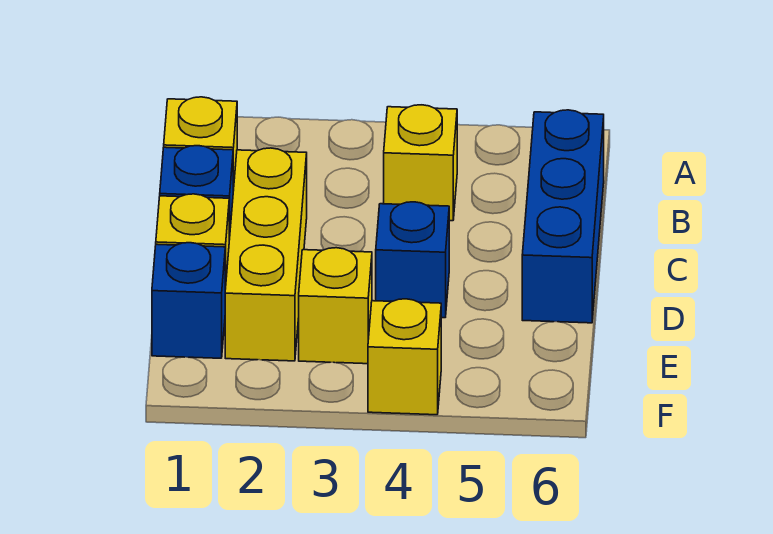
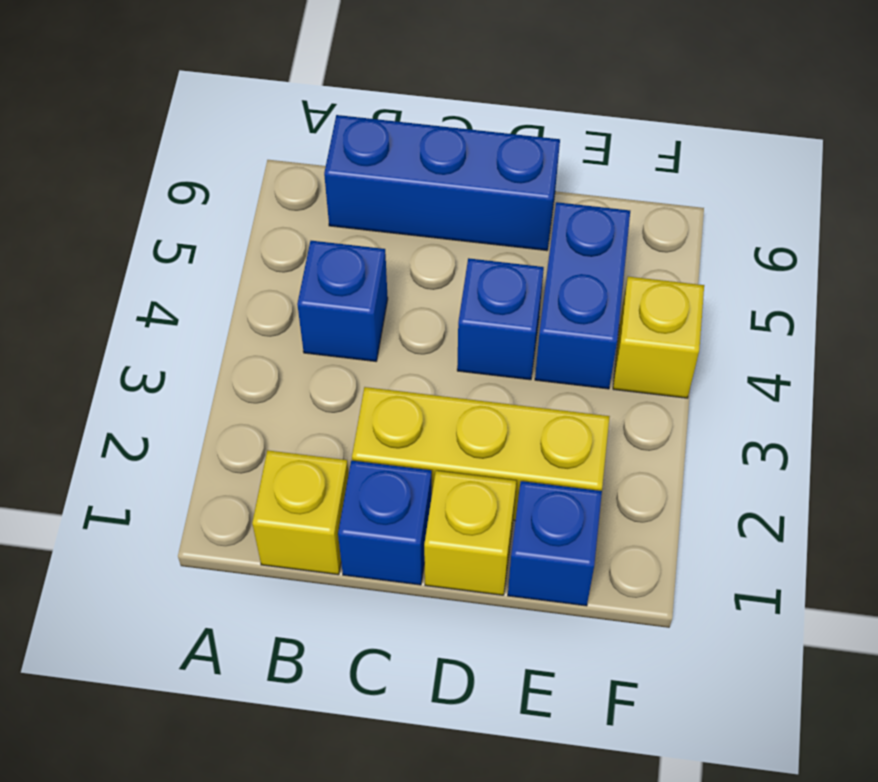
yellow brick B4 level 1 -> blue brick B4 level 1
yellow brick E3 level 1 -> none
none -> blue brick E4:E5 level 1

